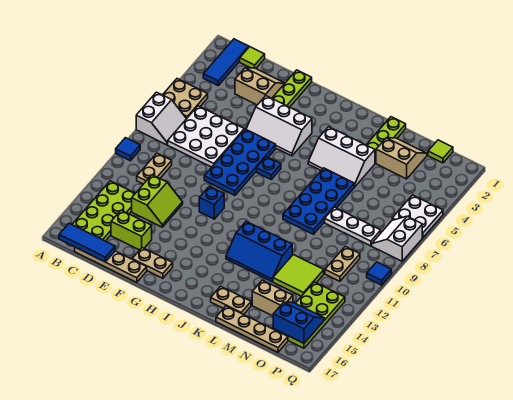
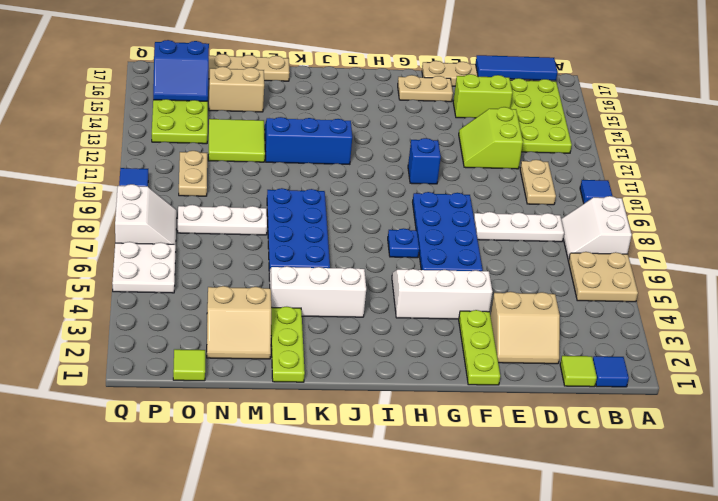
blue tile B1:B3 level 1 -> blue tile B1 level 1
white plate C6:E8 level 1 -> white plate C8:E8 level 1
tan plate K16:L16 level 1 -> none

